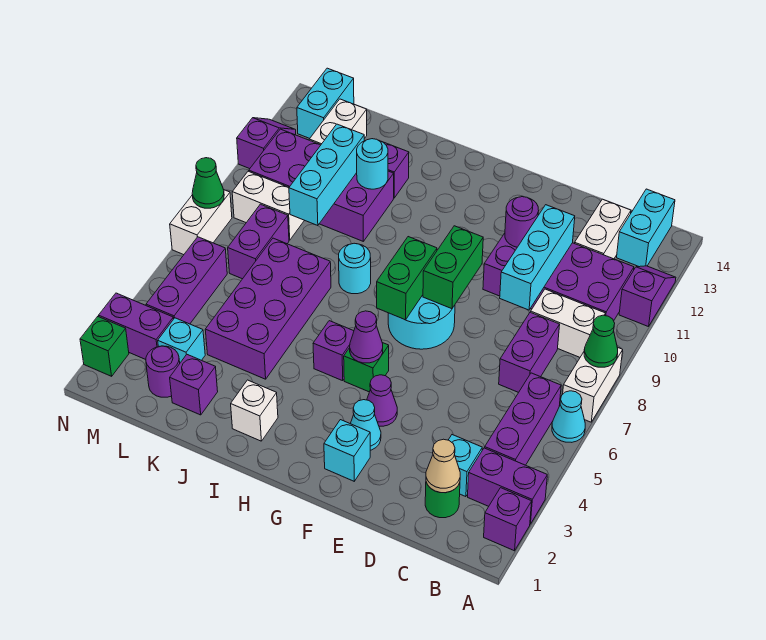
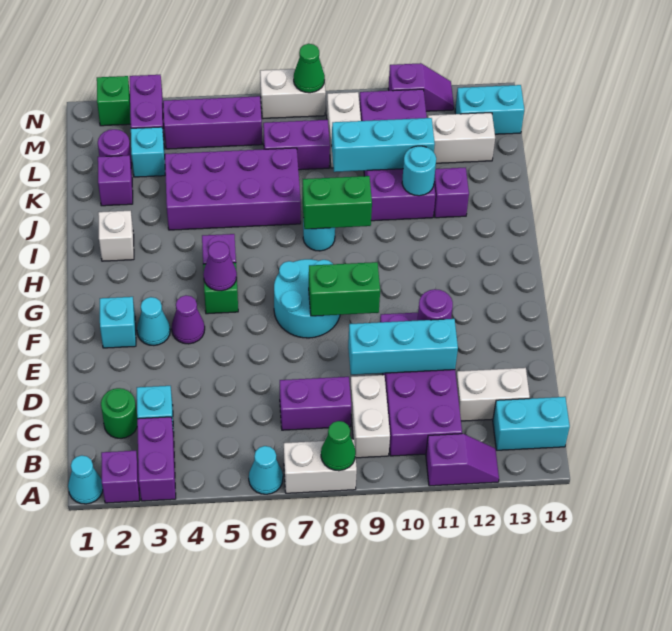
none -> cyan cone A1 level 1
purple brick B4:B6 level 1 -> none
tan cone C2 level 2 -> none
green brick G7:G8 level 2 -> green brick I8:I9 level 2

